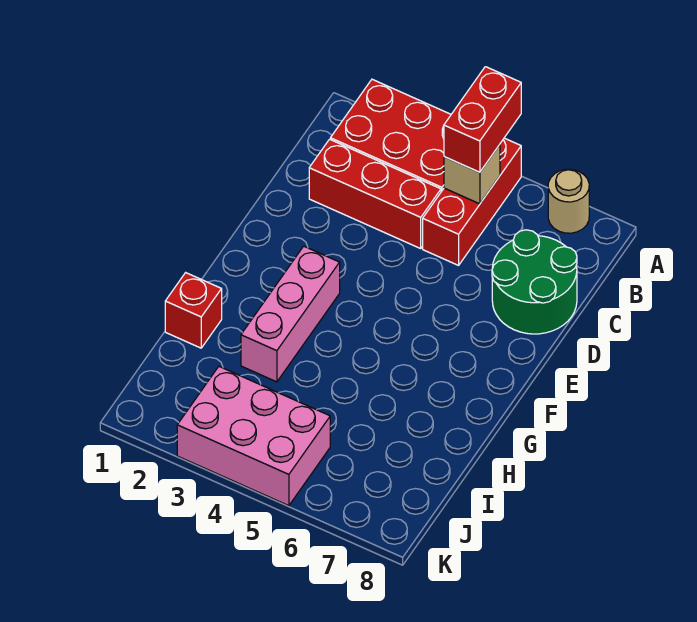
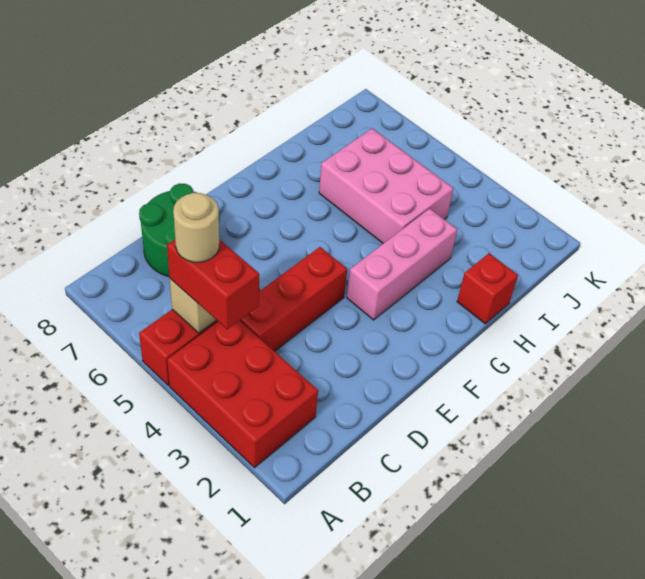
red brick A5:B5 level 3 -> red brick B4:B5 level 3
tan round brick A7 level 1 -> tan round brick B5 level 4
red brick C2:C4 level 1 -> red brick C4:E4 level 1
pink brick J3:K5 level 1 -> pink brick H4:I6 level 1

